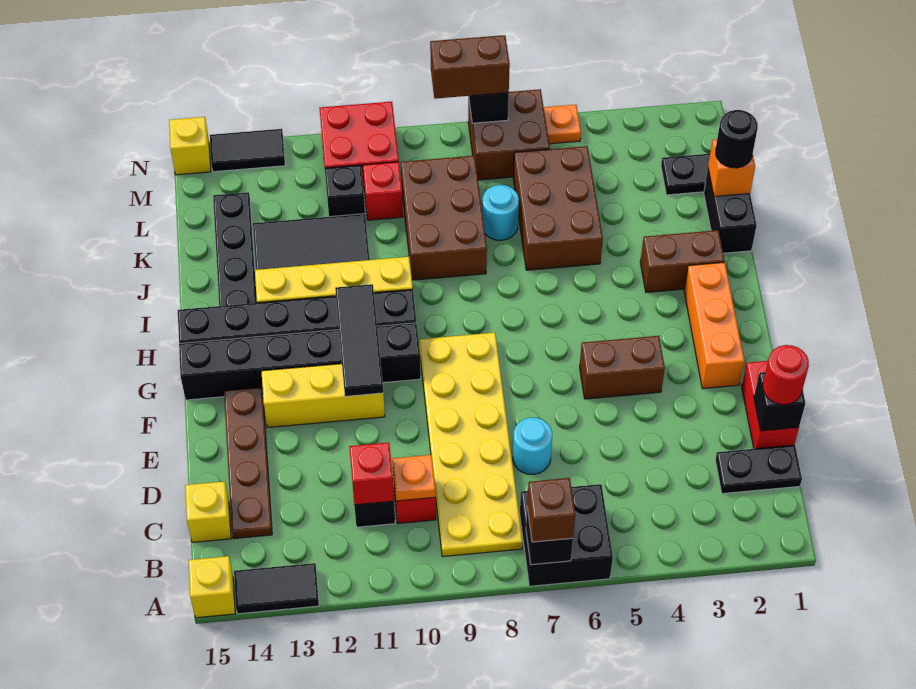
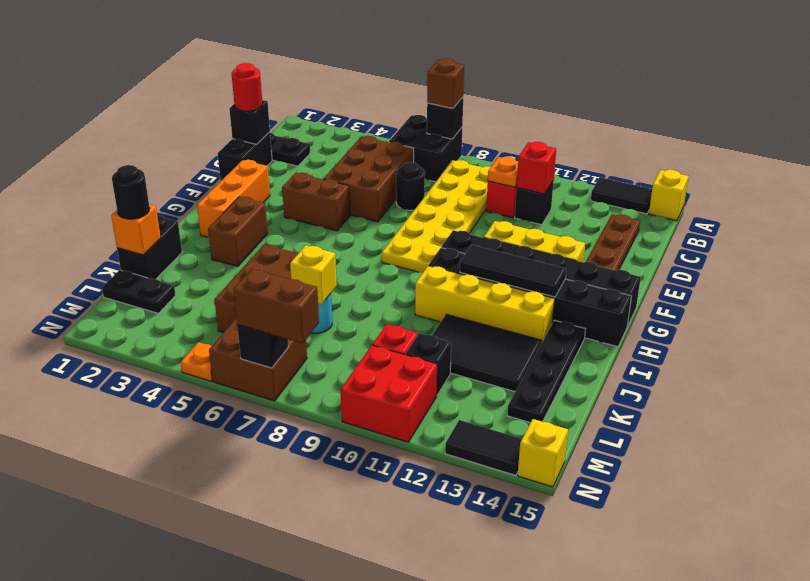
yellow brick C15 level 1 -> yellow brick K7 level 2
red brick D1:E1 level 1 -> black brick D1:E1 level 1
cyan round brick D7 level 1 -> black round brick D7 level 1
black tile F11:H11 level 2 -> black tile H11:H13 level 2
brown brick I2:I3 level 1 -> brown brick H3:I3 level 1
brown brick J8:L9 level 1 -> brown brick C5:E6 level 1

